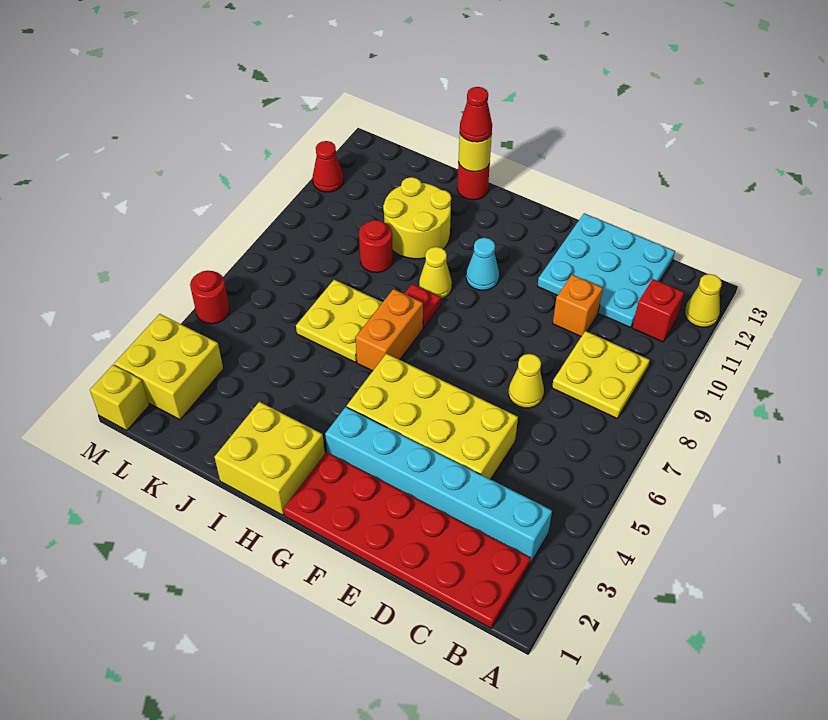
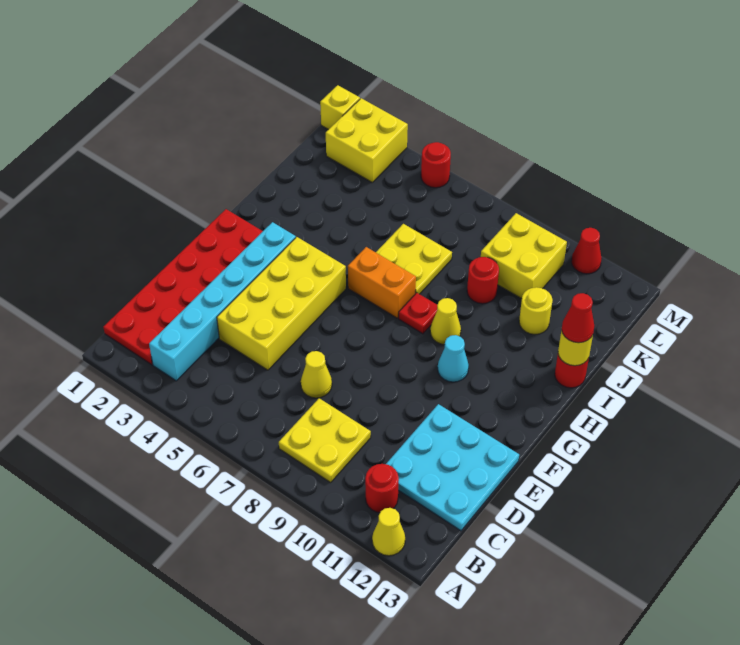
red brick B11 level 1 -> red round brick B11 level 1
orange brick D10 level 1 -> none
yellow brick H1:I2 level 1 -> yellow brick K9:L10 level 1
yellow round brick I10:J11 level 1 -> yellow round brick J11 level 1

